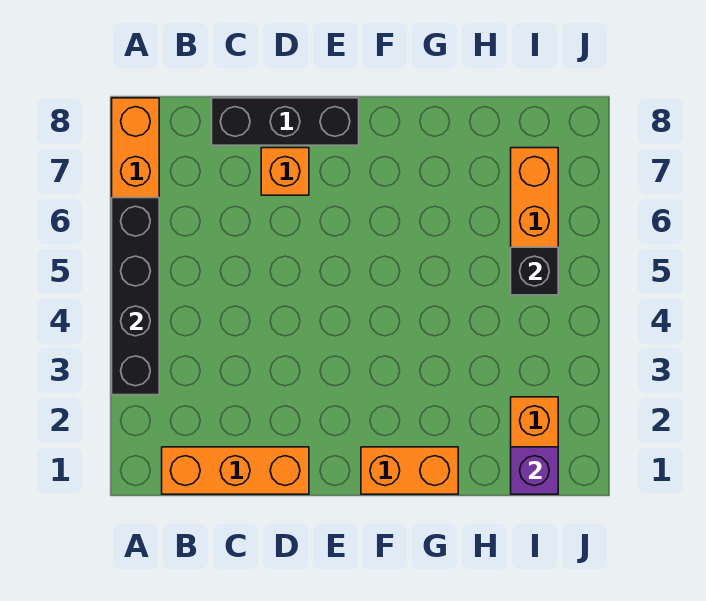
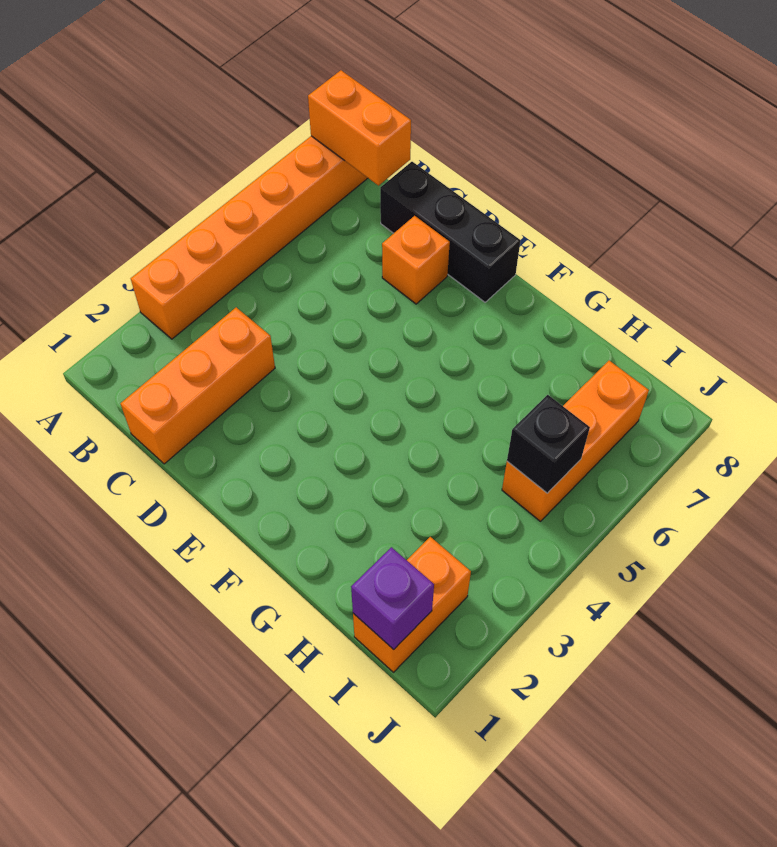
black brick A3:A6 level 2 -> none
orange brick B1:D1 level 1 -> orange brick C1:C3 level 1
orange brick F1:G1 level 1 -> orange brick A8:B8 level 2

